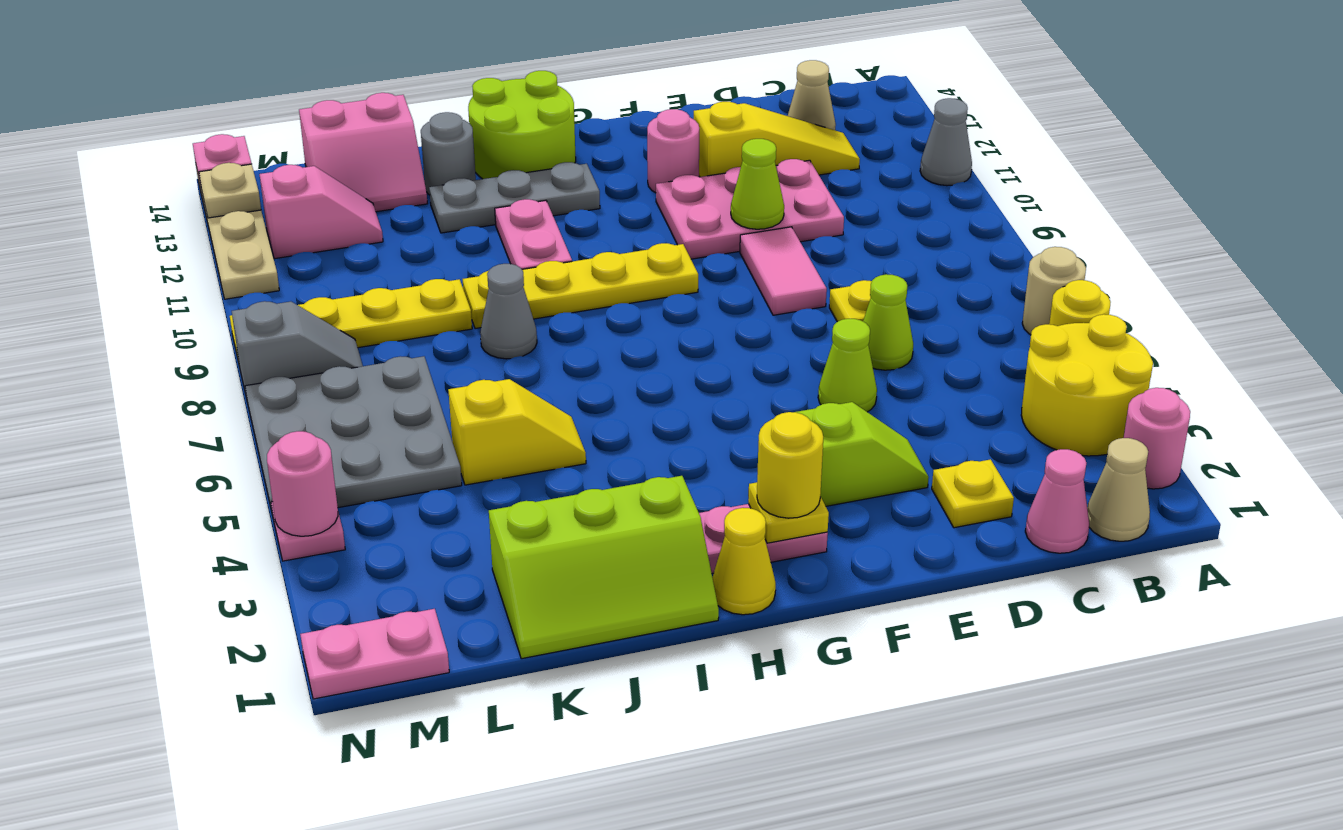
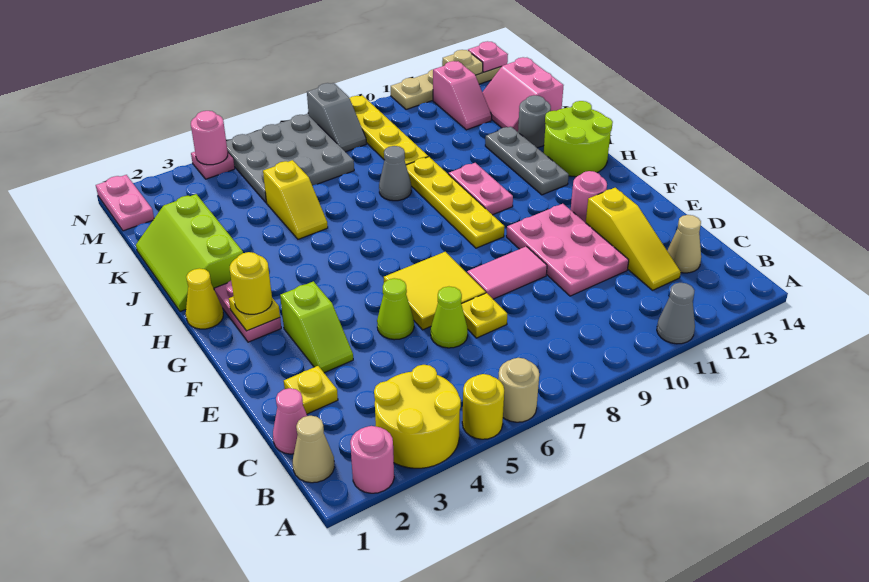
none -> yellow tile E6:F7 level 1
lime cone E10 level 2 -> none
pink plate I10:I11 level 1 -> pink plate H10:I10 level 1

